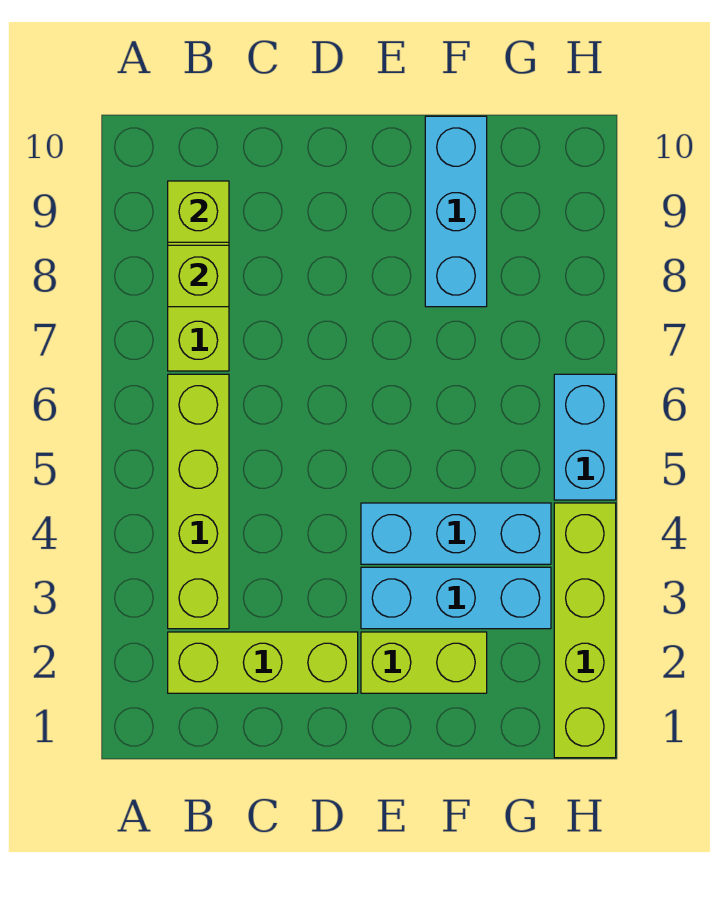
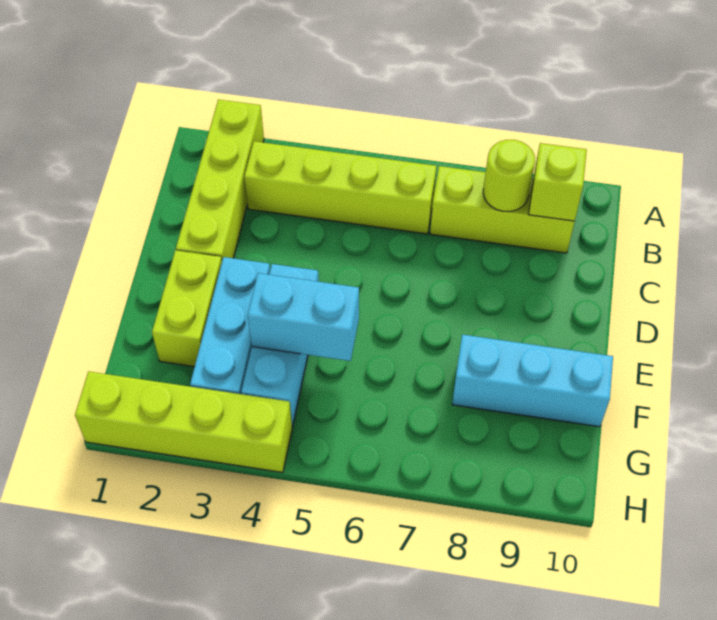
lime brick B2:D2 level 1 -> lime brick A2:D2 level 1
lime brick B8 level 2 -> lime round brick B8 level 2
cyan brick H5:H6 level 1 -> cyan brick F4:F5 level 2

